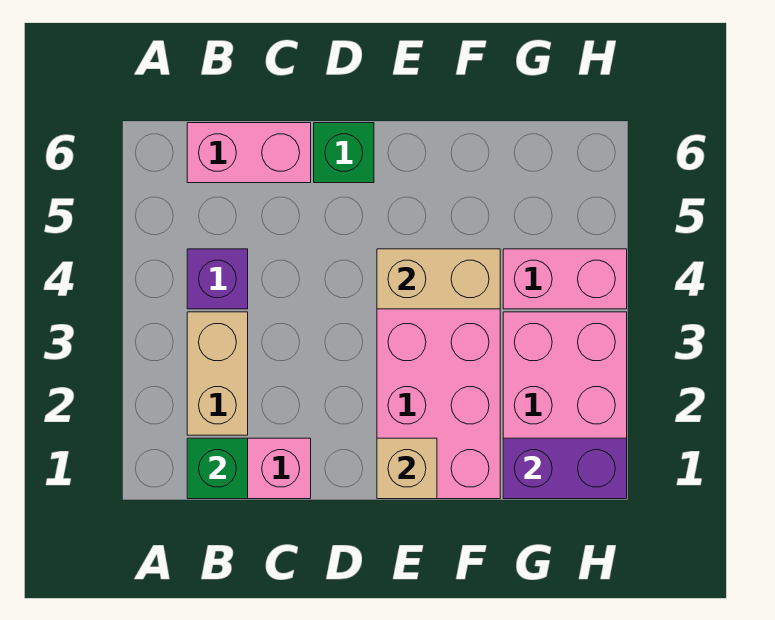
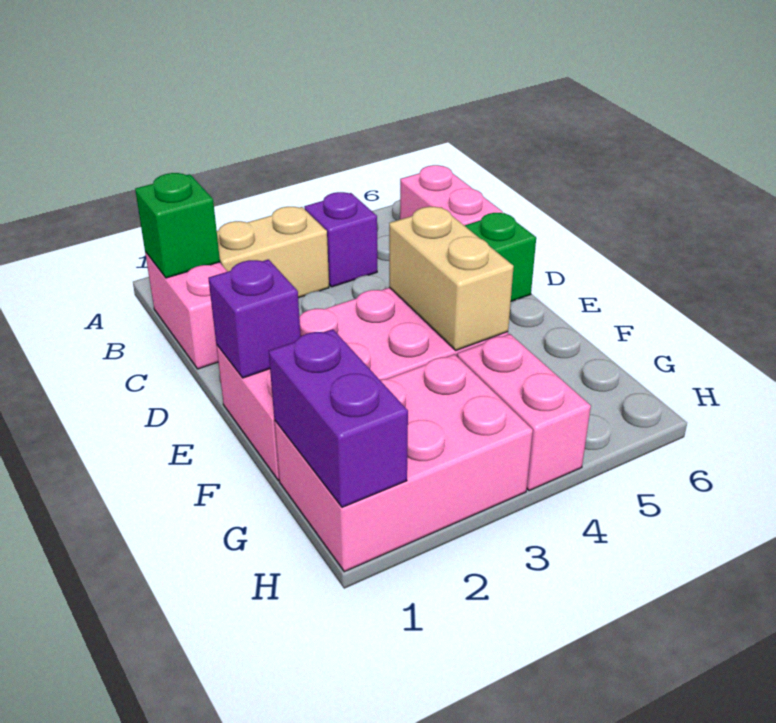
tan brick E1 level 2 -> purple brick E1 level 2

